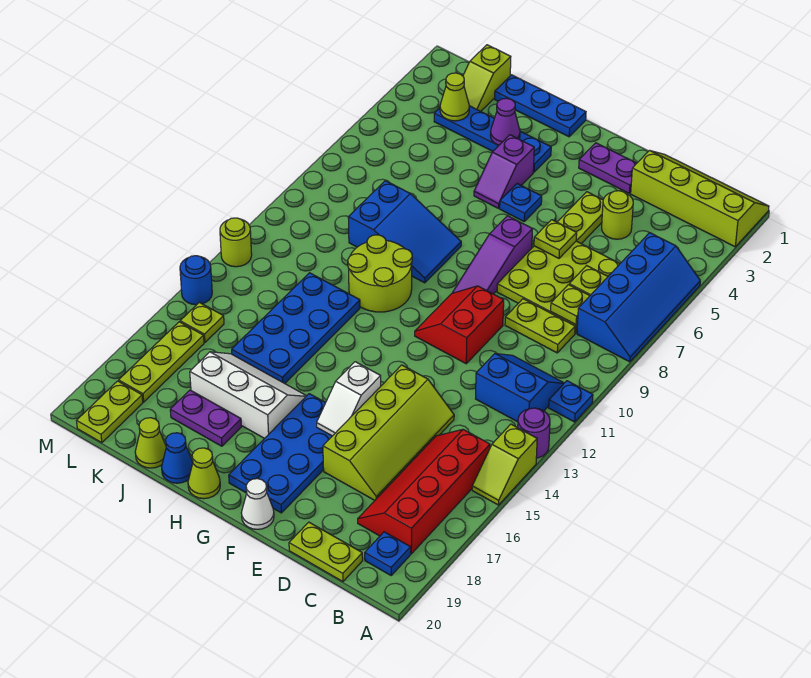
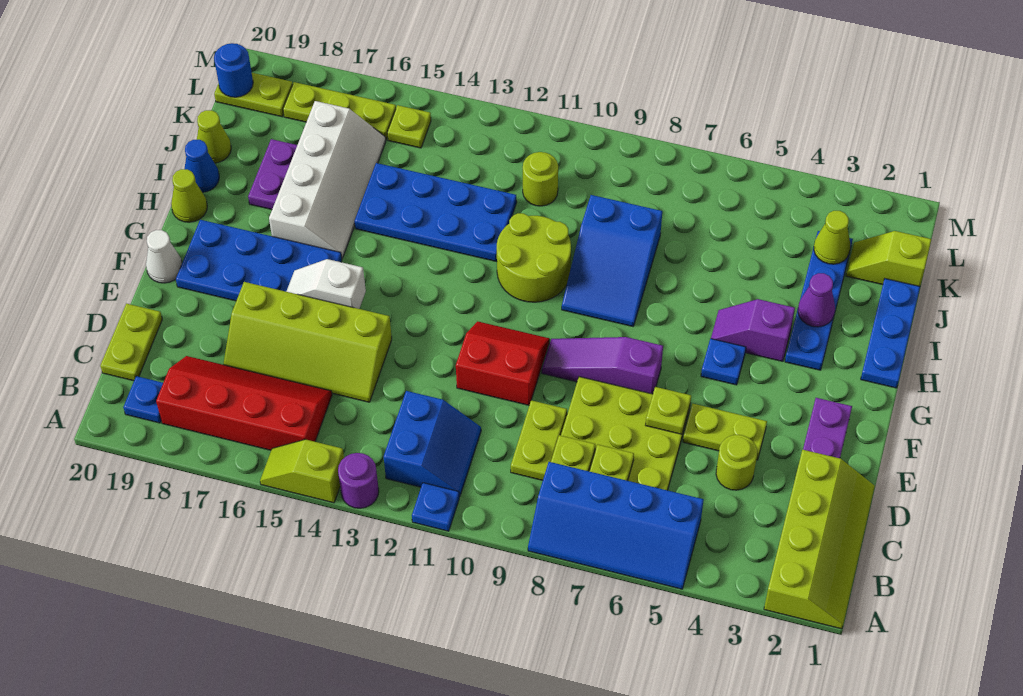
white slope H16:J17 level 1 top 17 -> white slope H16:K17 level 1 top 17
lime round brick M12 level 1 -> lime round brick K11 level 1
blue round brick M14 level 1 -> blue round brick L20 level 2

